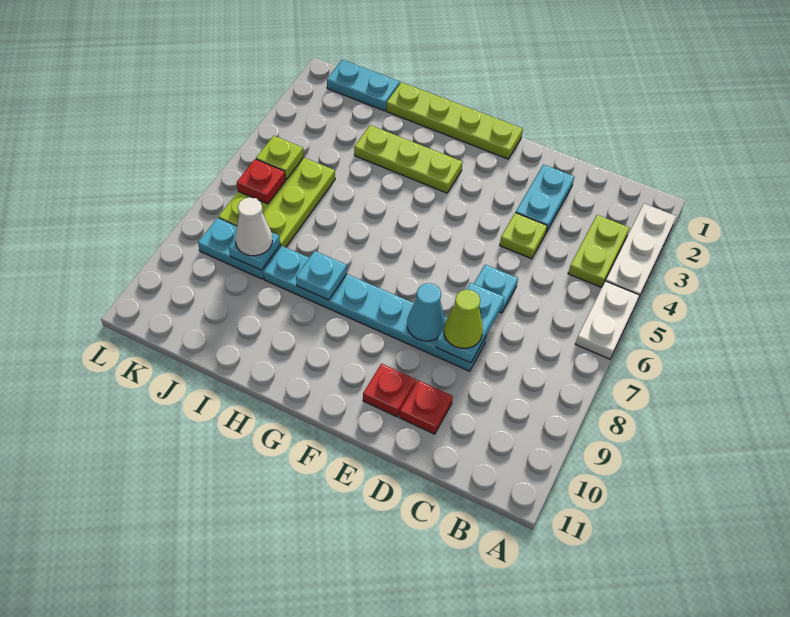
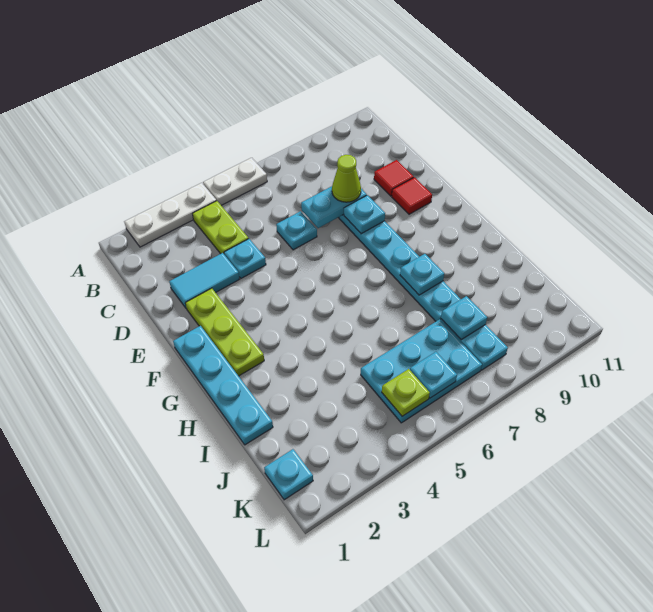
lime plate B3:B4 level 1 -> lime plate B4:C4 level 1
cyan plate D2:D3 level 1 -> cyan tile D2:D3 level 1
lime plate D4 level 1 -> cyan plate D4 level 1
red plate D10 level 1 -> red tile D10 level 1
cyan cone E8 level 2 -> cyan plate E8 level 2
red plate E10 level 1 -> red tile E10 level 1
lime plate F1:I1 level 1 -> cyan plate F1:I1 level 1
lime plate G3:I3 level 1 -> lime plate E2:G2 level 1
cyan plate J1:K1 level 1 -> cyan plate K1 level 1
lime plate J5:K7 level 1 -> cyan plate J5:K7 level 1
white cone J8 level 3 -> none
red plate K6 level 2 -> cyan plate K6 level 2

